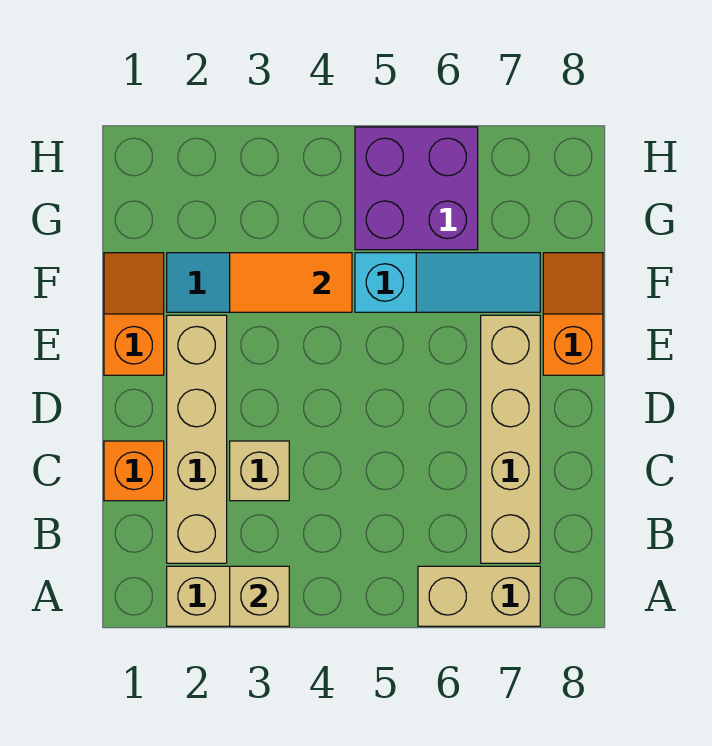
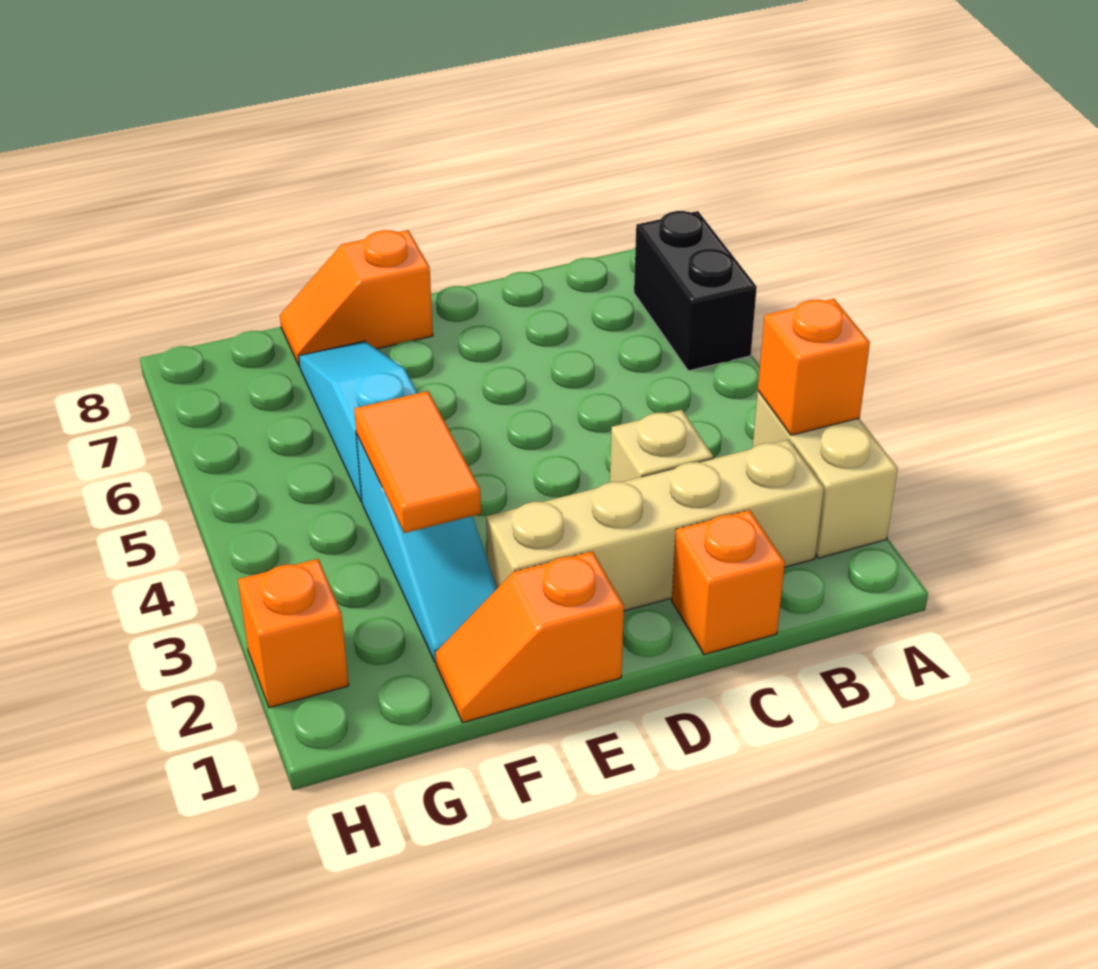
tan brick A3 level 2 -> orange brick A3 level 2
tan brick A6:A7 level 1 -> black brick A6:A7 level 1
tan brick B7:E7 level 1 -> none
purple brick G5:H6 level 1 -> none
none -> orange brick H2 level 1

